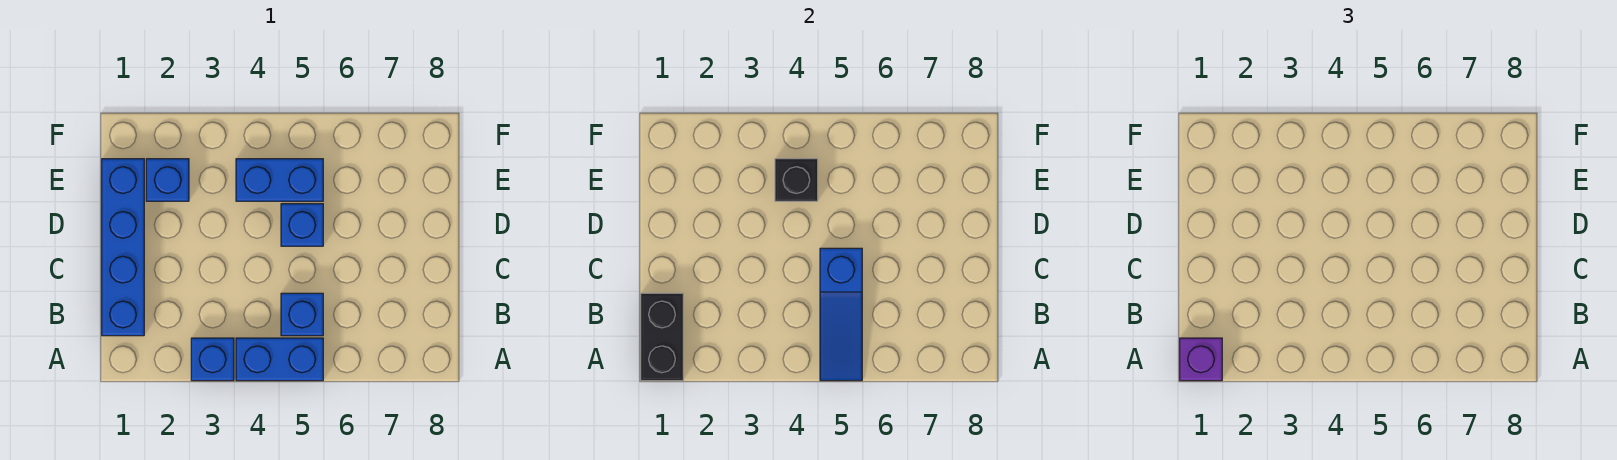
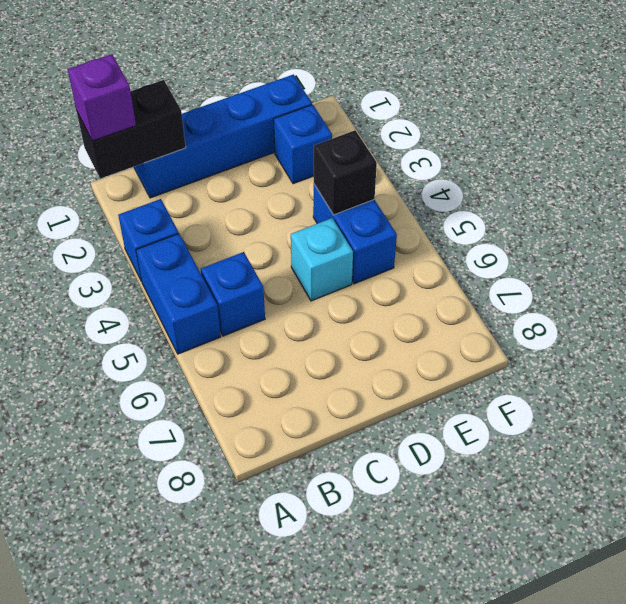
blue slope A5:C5 level 2 top C -> none
blue brick D5 level 1 -> cyan brick D5 level 1

